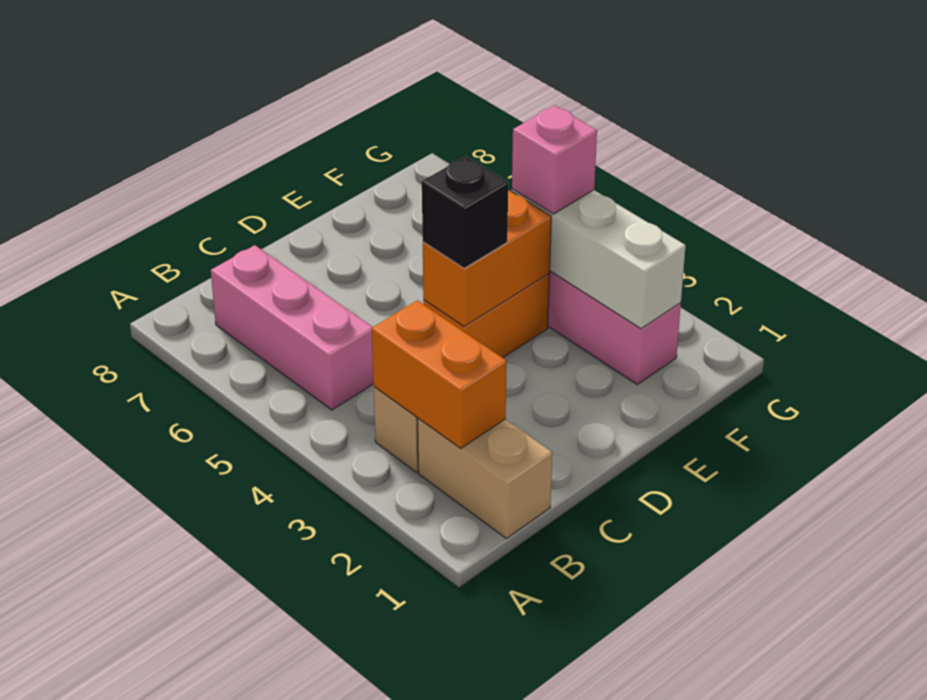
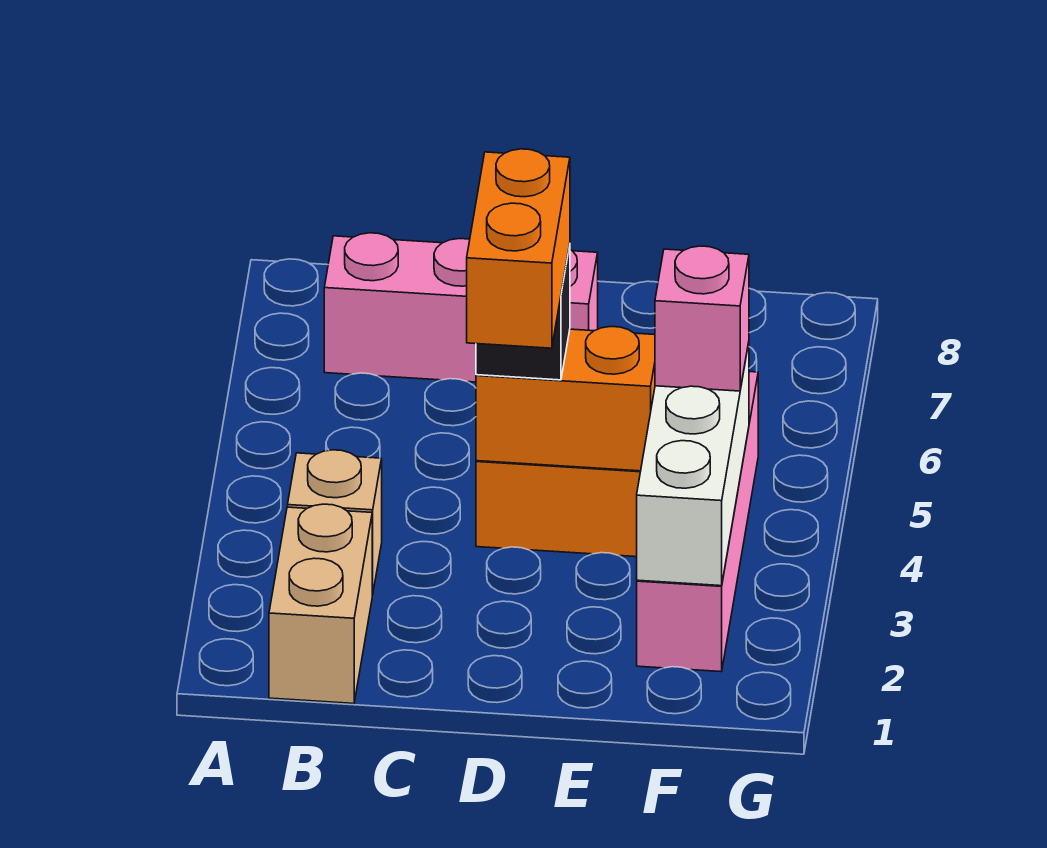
orange brick B2:B3 level 2 -> orange brick D3:D4 level 4
pink brick B5:B7 level 1 -> pink brick B7:D7 level 1

